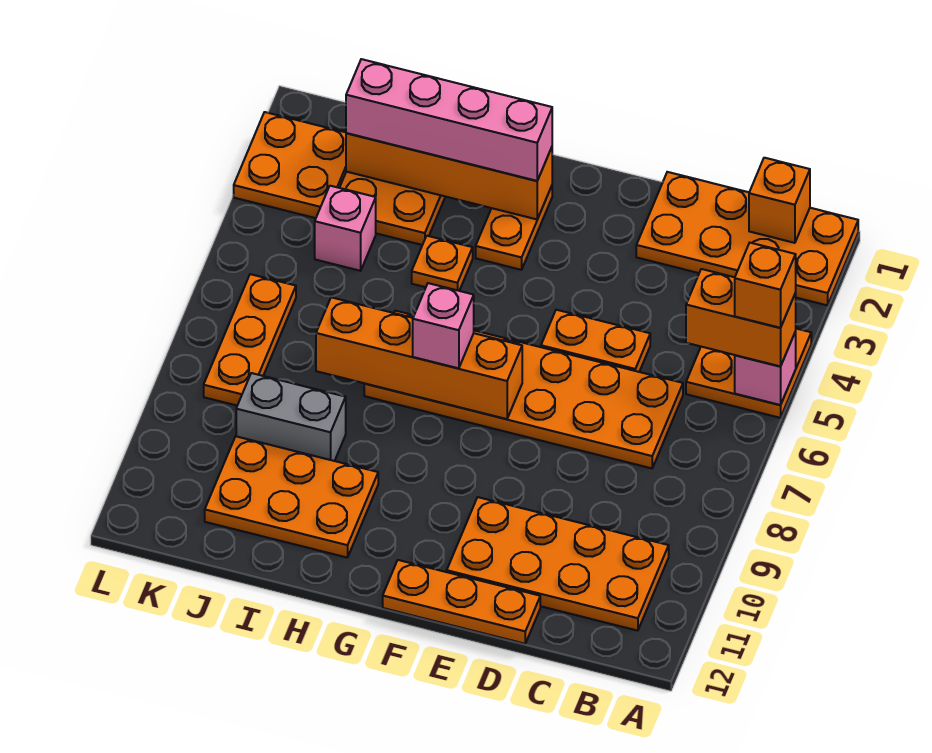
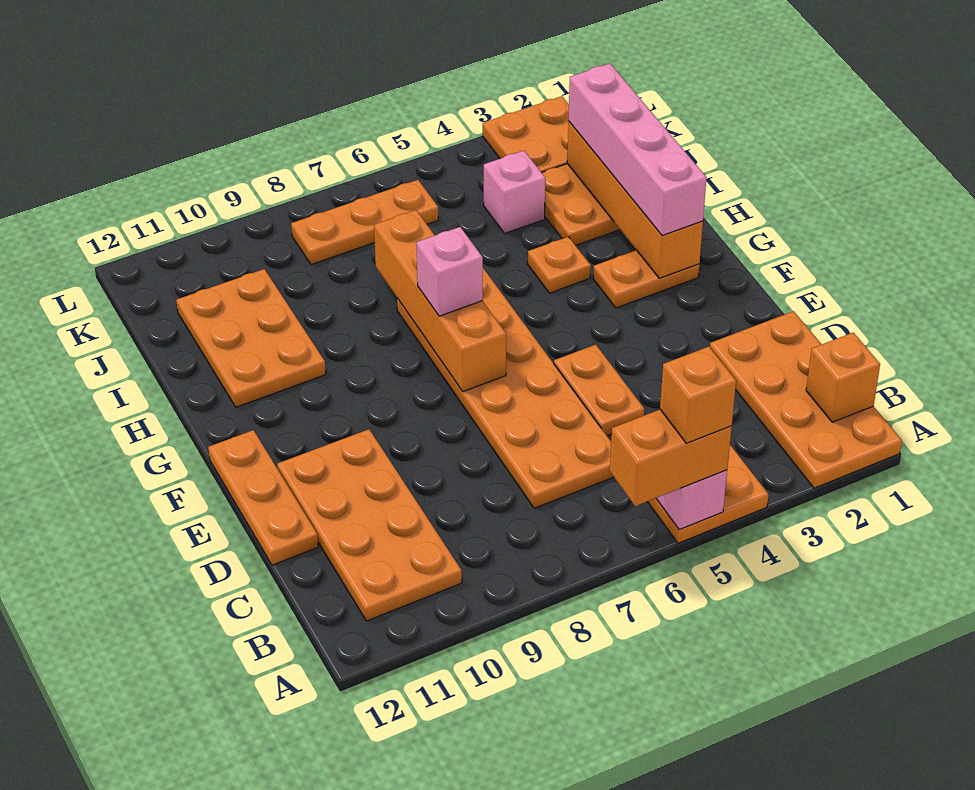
orange brick A5:B5 level 3 -> orange brick A5:A6 level 3
grey brick I9:J9 level 1 -> none

